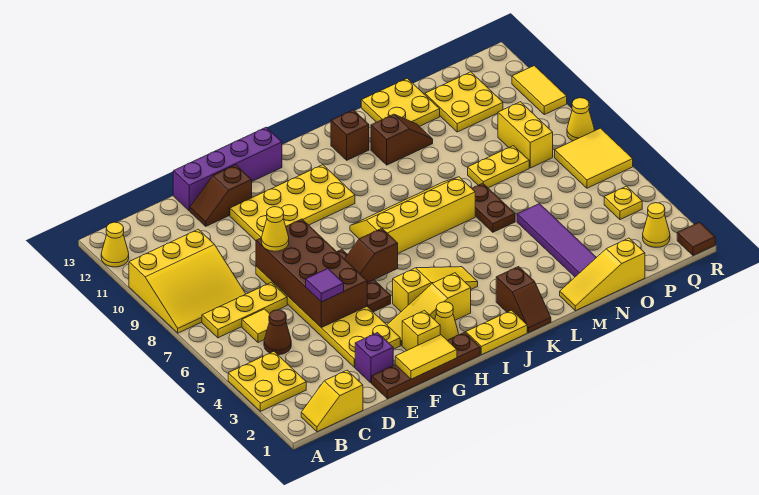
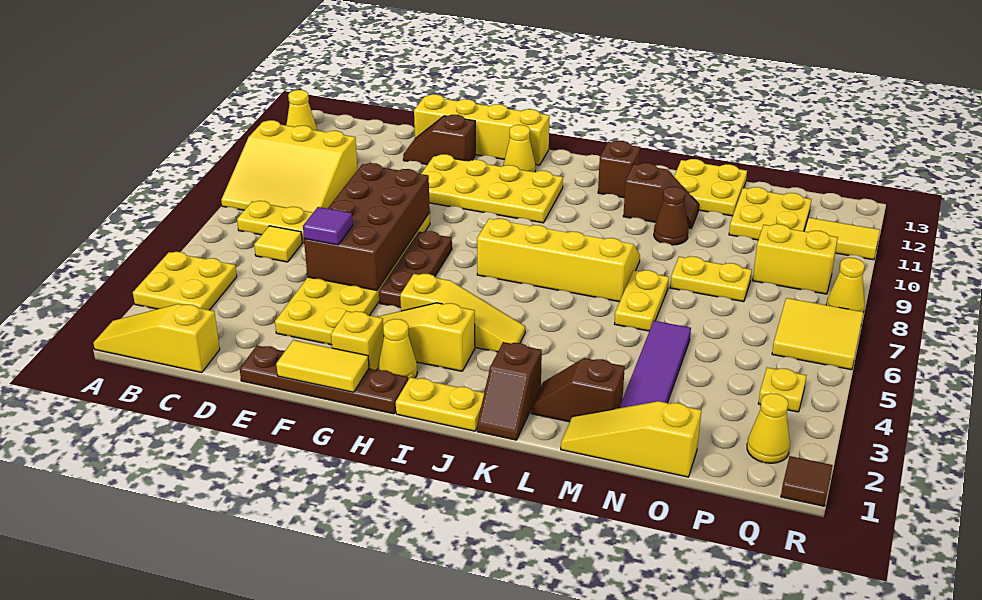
yellow slope B1:C1 level 1 top C -> yellow slope A1:C1 level 1 top C
brown cone C5 level 1 -> brown cone M10 level 1
purple brick E2 level 1 -> none
yellow cone E8 level 3 -> yellow cone H12 level 1
purple brick E13:H13 level 1 -> yellow brick E13:H13 level 1
brown slope G6:H6 level 2 top H -> brown slope L2:M2 level 1 top M
brown plate M6:M7 level 1 -> yellow plate M6:M7 level 1
yellow brick P8:P9 level 1 -> yellow brick P9:Q9 level 1
yellow tile R10:R11 level 1 -> yellow tile Q11:R11 level 1

